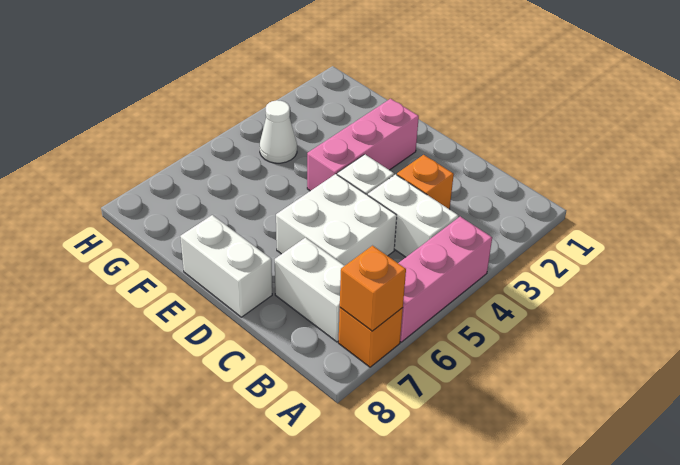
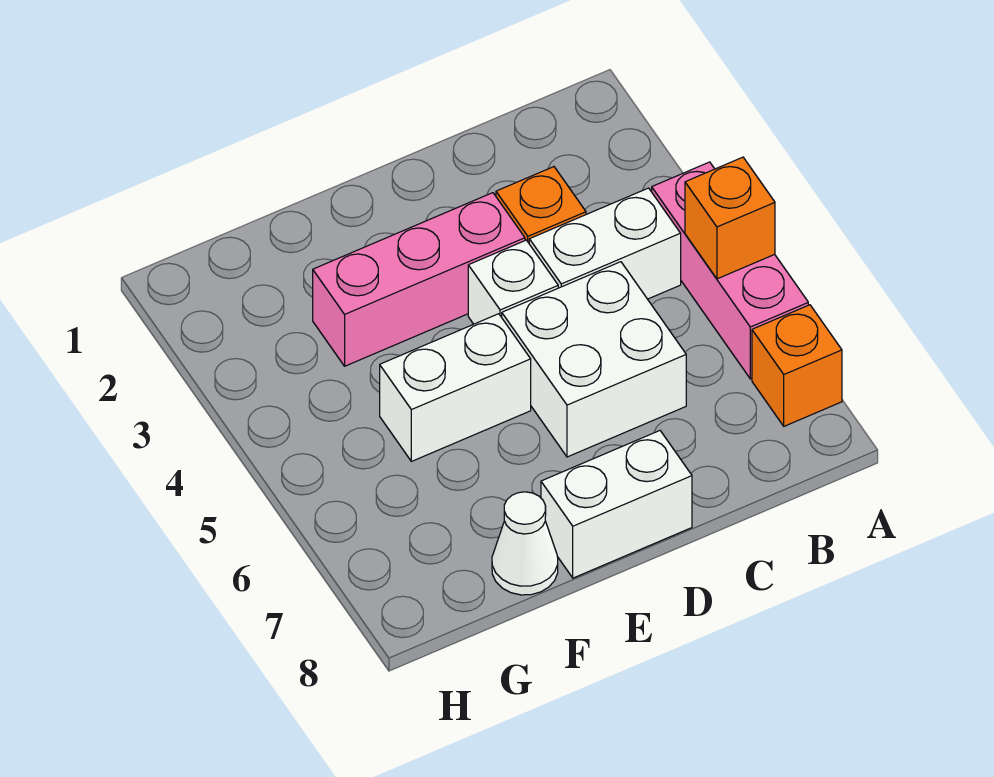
orange brick A7 level 2 -> orange brick A5 level 2
white brick B7:C7 level 1 -> white brick E5:F5 level 1
pink brick E2:E4 level 1 -> pink brick D3:F3 level 1
white cone G4 level 1 -> white cone F8 level 1

